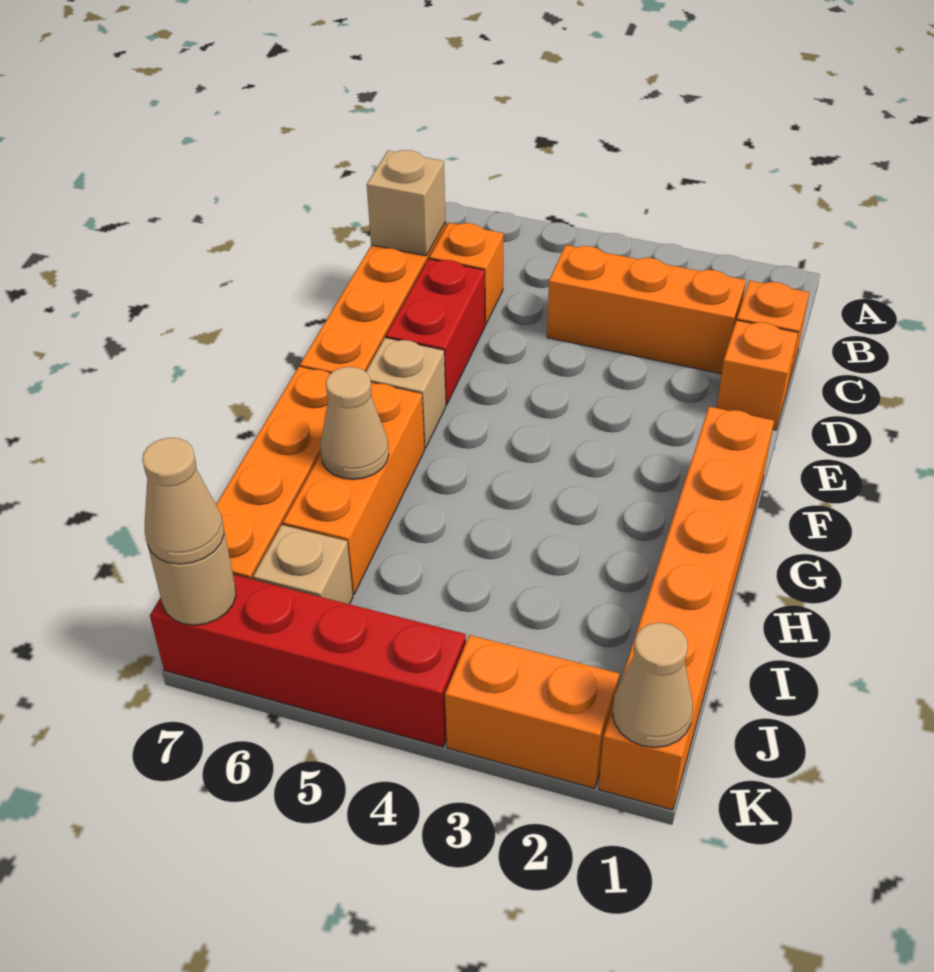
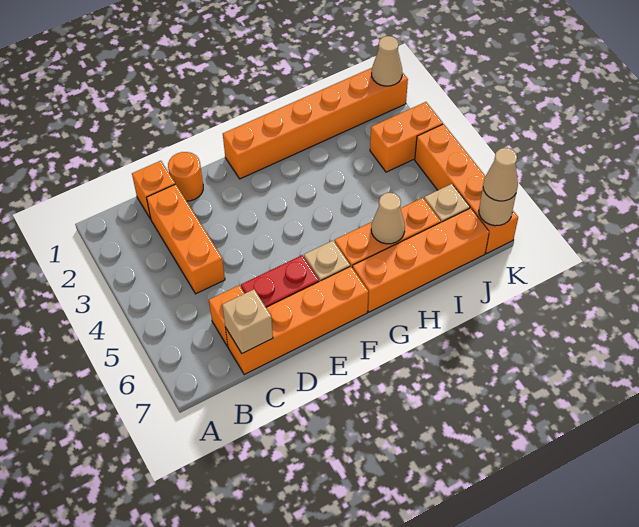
orange brick D1 level 1 -> orange round brick D1 level 1
orange brick K2:K3 level 1 -> orange brick J3:K3 level 1
red brick K4:K7 level 1 -> orange brick K4:K7 level 1

